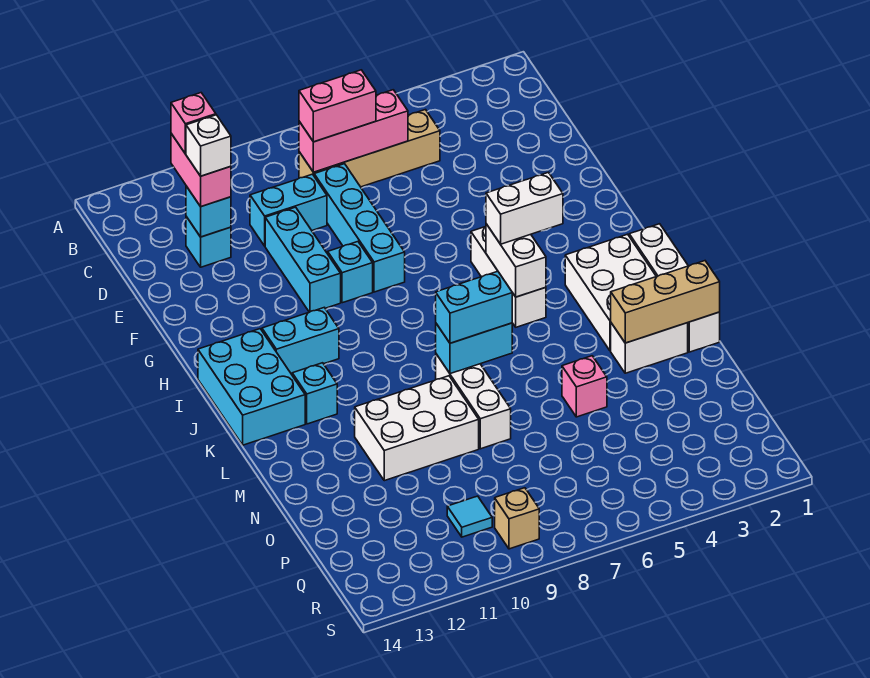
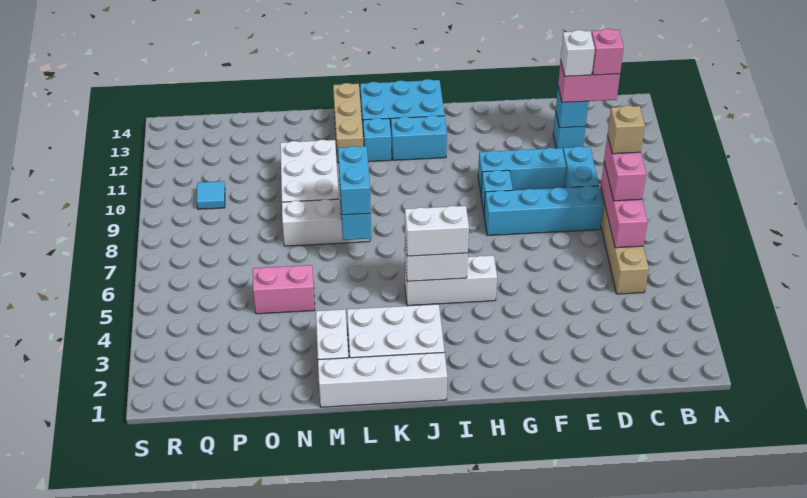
white brick I4:I5 level 3 -> white brick I5:J5 level 3
cyan brick I11:I12 level 1 -> cyan brick I12:J12 level 1
tan brick M1:M3 level 2 -> tan brick L12:L14 level 1
pink brick N5 level 1 -> pink brick N5:O5 level 1
tan brick R9 level 1 -> tan brick C8 level 4

